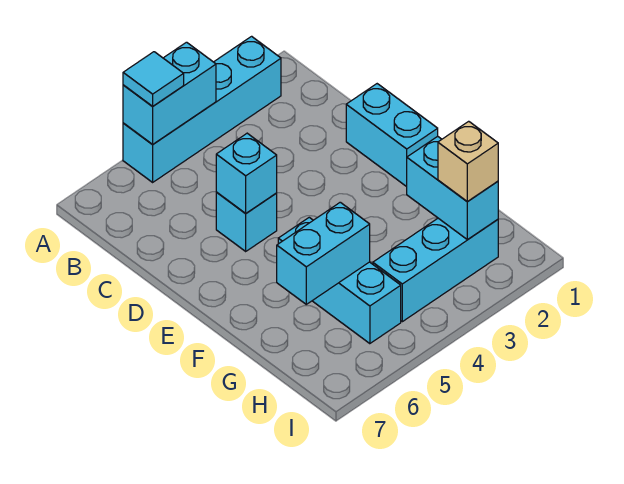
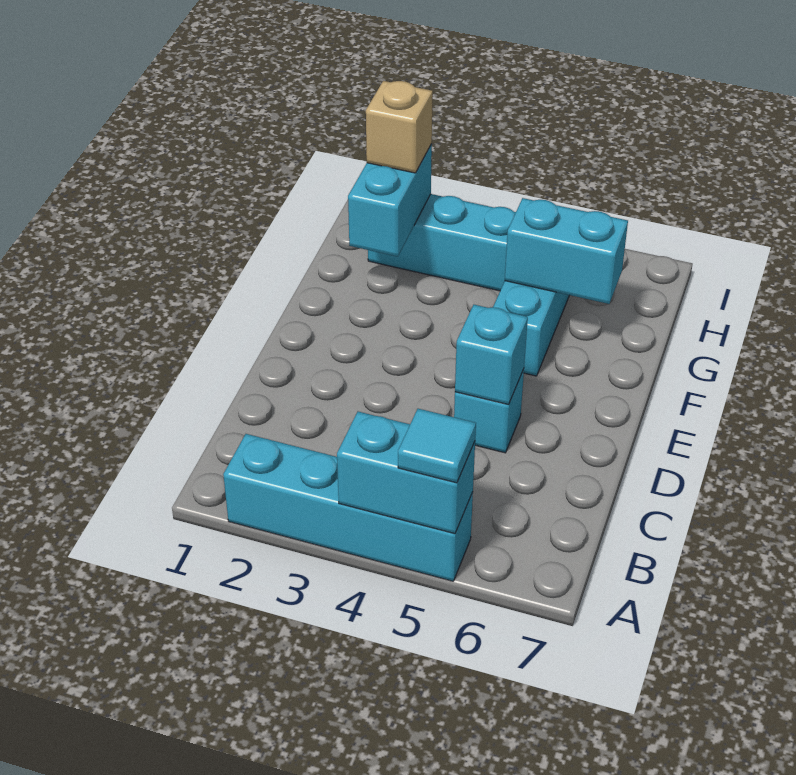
cyan brick D1:E1 level 1 -> none

